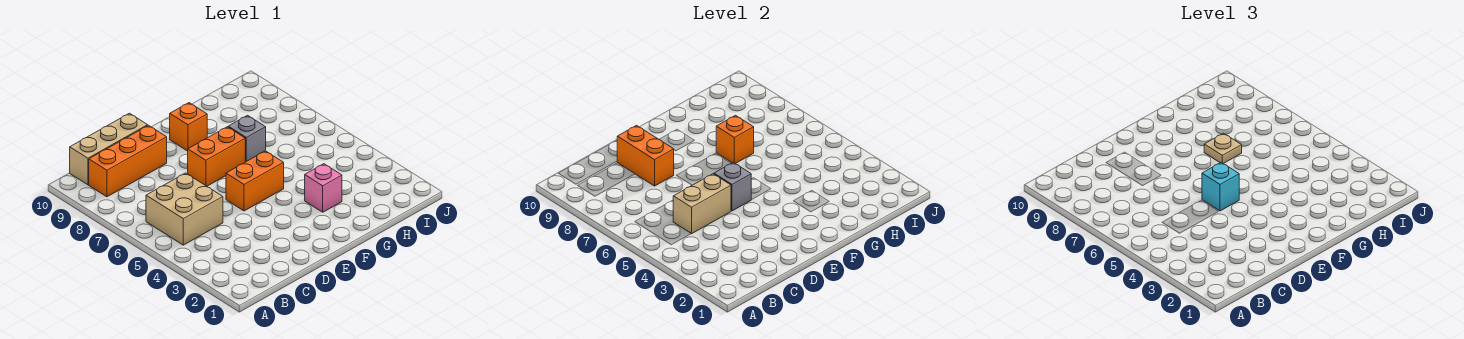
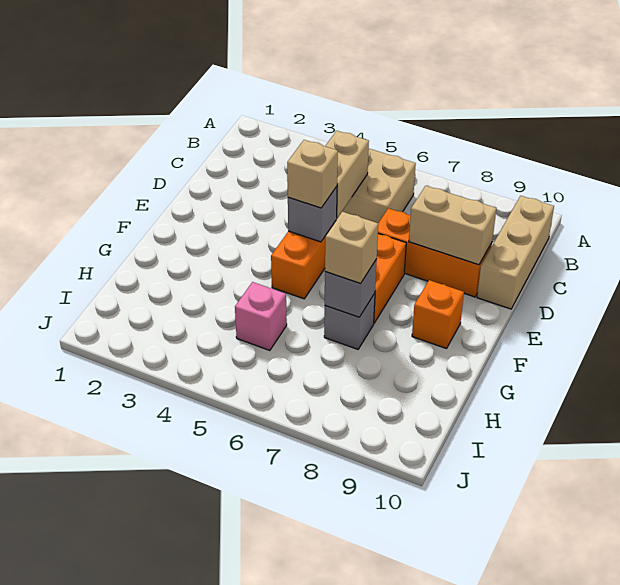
orange brick B9:D9 level 1 -> orange brick D7:D9 level 1
orange brick D8:D9 level 2 -> tan brick D8:D9 level 2
cyan brick E5 level 3 -> tan brick E5 level 3
pink brick G3 level 1 -> pink brick H5 level 1
orange brick G7 level 2 -> grey brick G7 level 2
tan plate G7 level 3 -> tan brick G7 level 3

